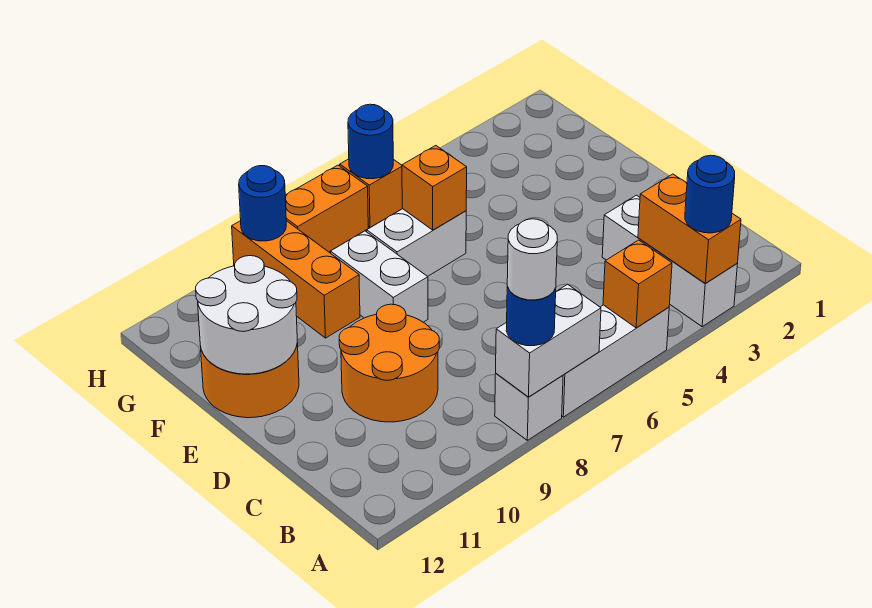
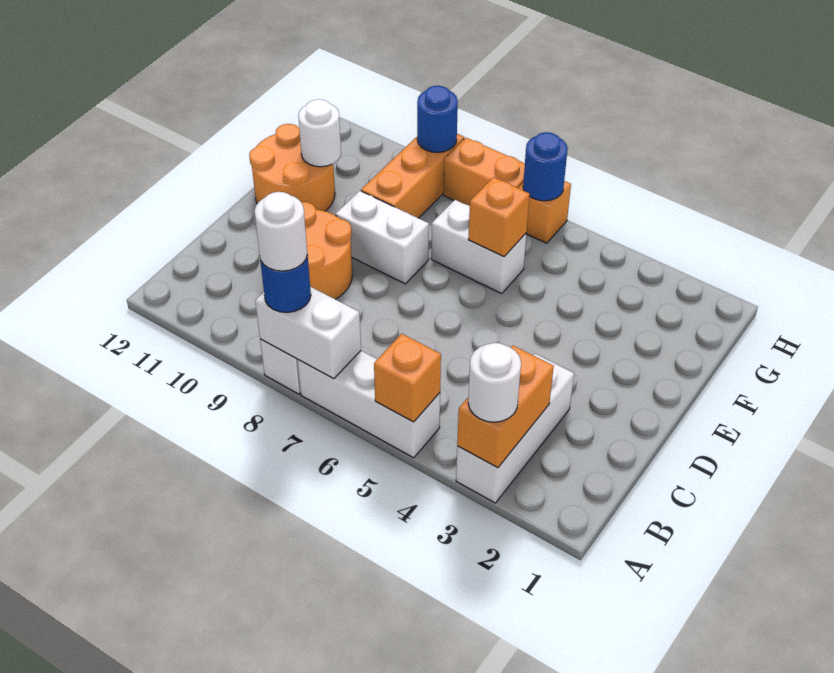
blue round brick A3 level 3 -> white round brick A3 level 3
white brick E8:F8 level 1 -> white brick E8:E9 level 1
white round brick E11:F12 level 2 -> white round brick F11 level 2

